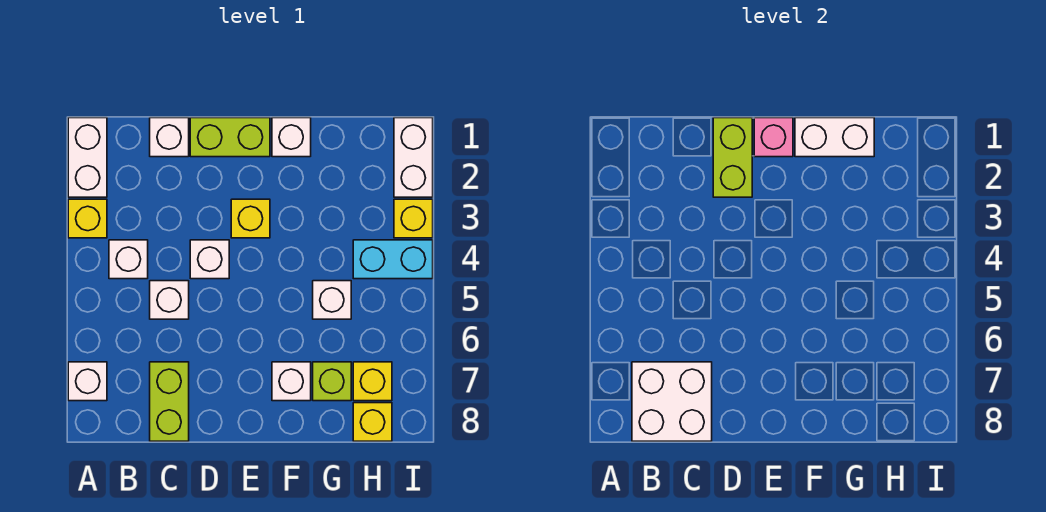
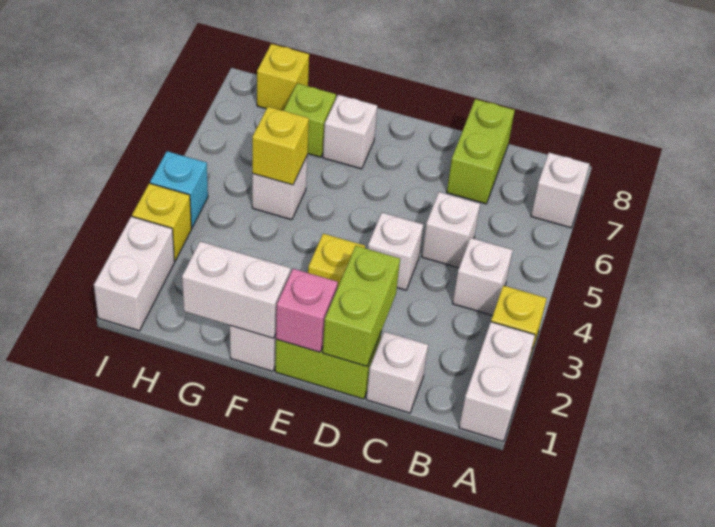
white brick B7:C8 level 2 -> none
cyan brick H4:I4 level 1 -> cyan brick I4 level 1
yellow brick H7 level 1 -> yellow brick G5 level 2

